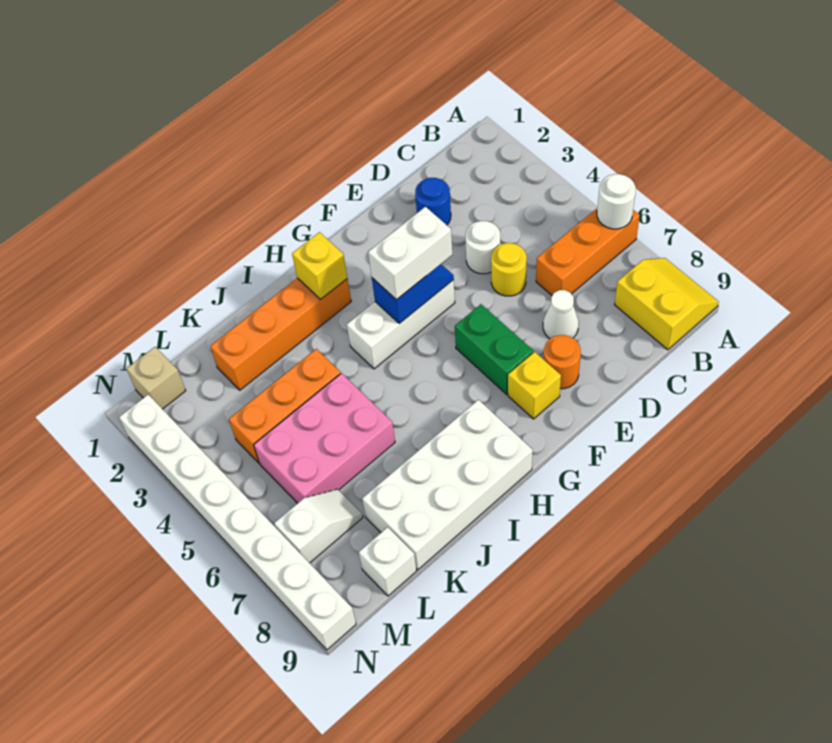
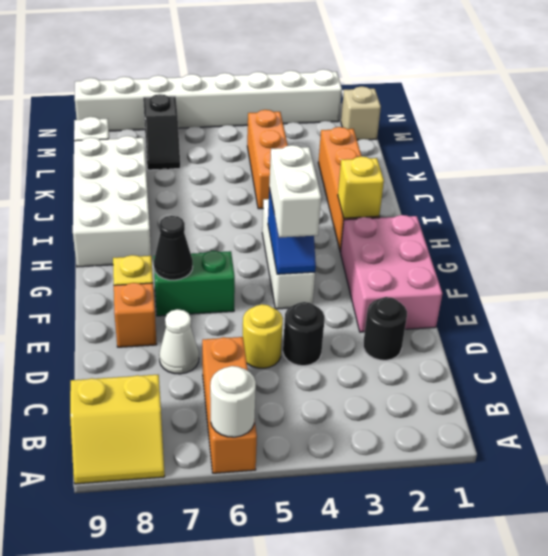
blue round brick D2 level 1 -> black round brick D2 level 1
white round brick D4 level 1 -> black round brick D4 level 1
orange round brick E8 level 1 -> orange brick E8 level 1
none -> black cone F7 level 2
pink brick J5:L6 level 1 -> pink brick E1:G2 level 1
white slope L7:M7 level 1 top M -> black slope L7:M7 level 1 top M

